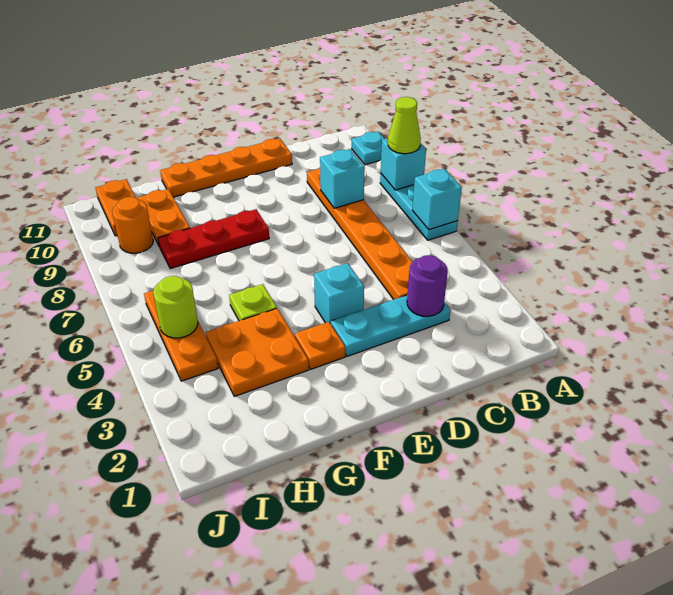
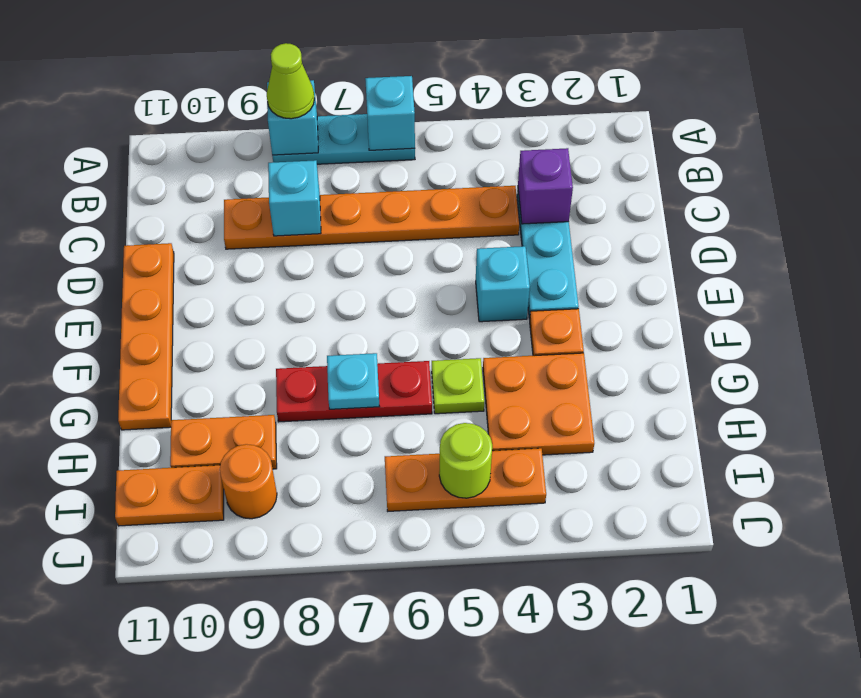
cyan plate A10 level 1 -> cyan plate G7 level 2
purple round brick C3 level 2 -> purple brick C3 level 2
red plate F8:H8 level 1 -> red plate G6:G8 level 1

